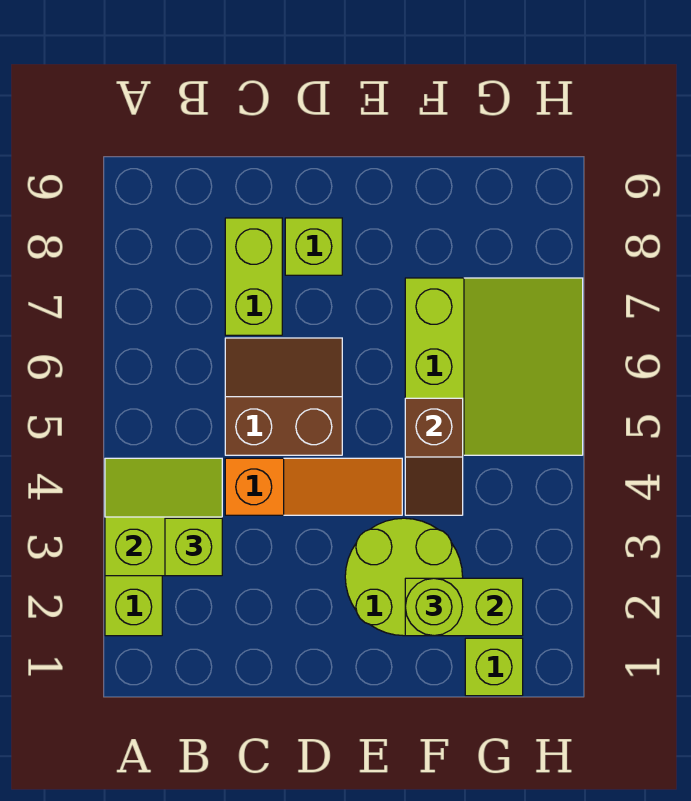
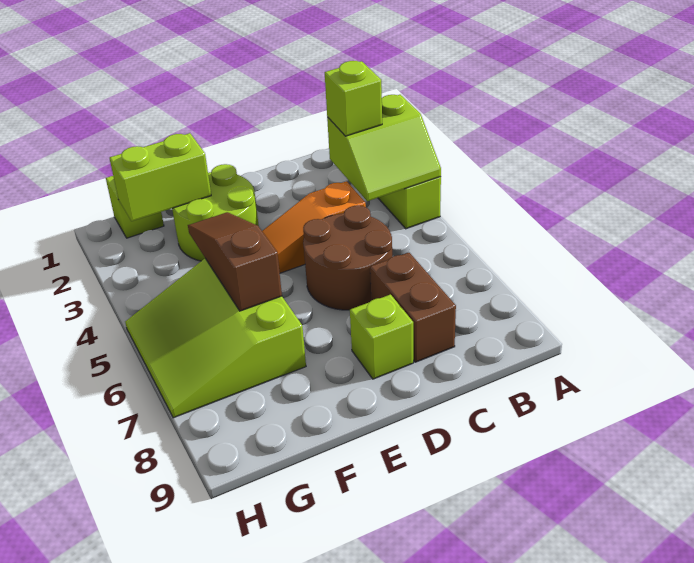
brown slope C5:D6 level 1 top 5 -> brown round brick C5:D6 level 1
lime brick C7:C8 level 1 -> brown brick C7:C8 level 1
lime round brick F2 level 3 -> none
brown slope F4:F5 level 2 top 5 -> brown slope F4:F6 level 2 top 6

